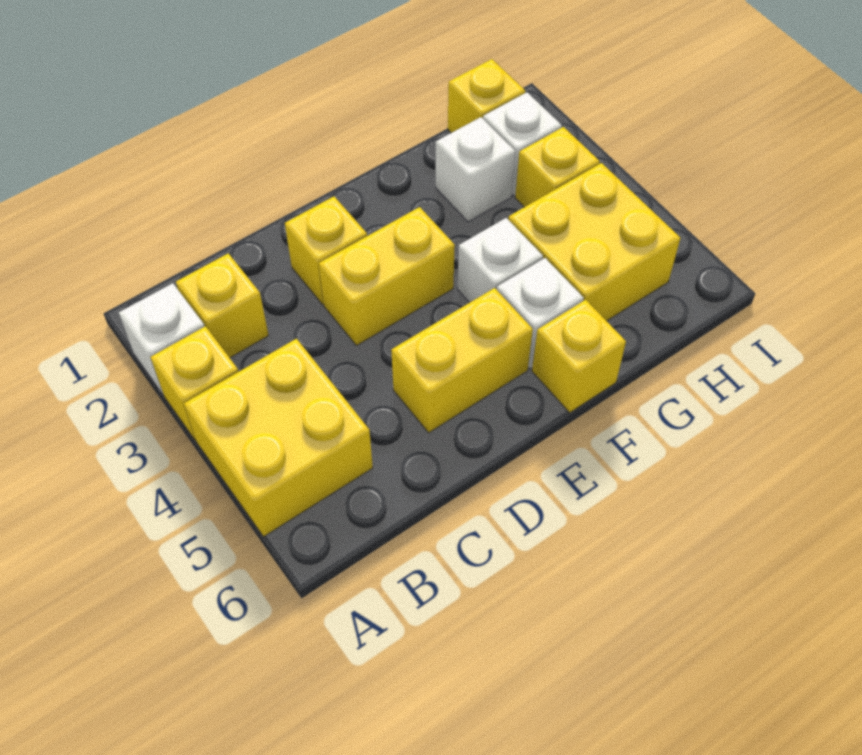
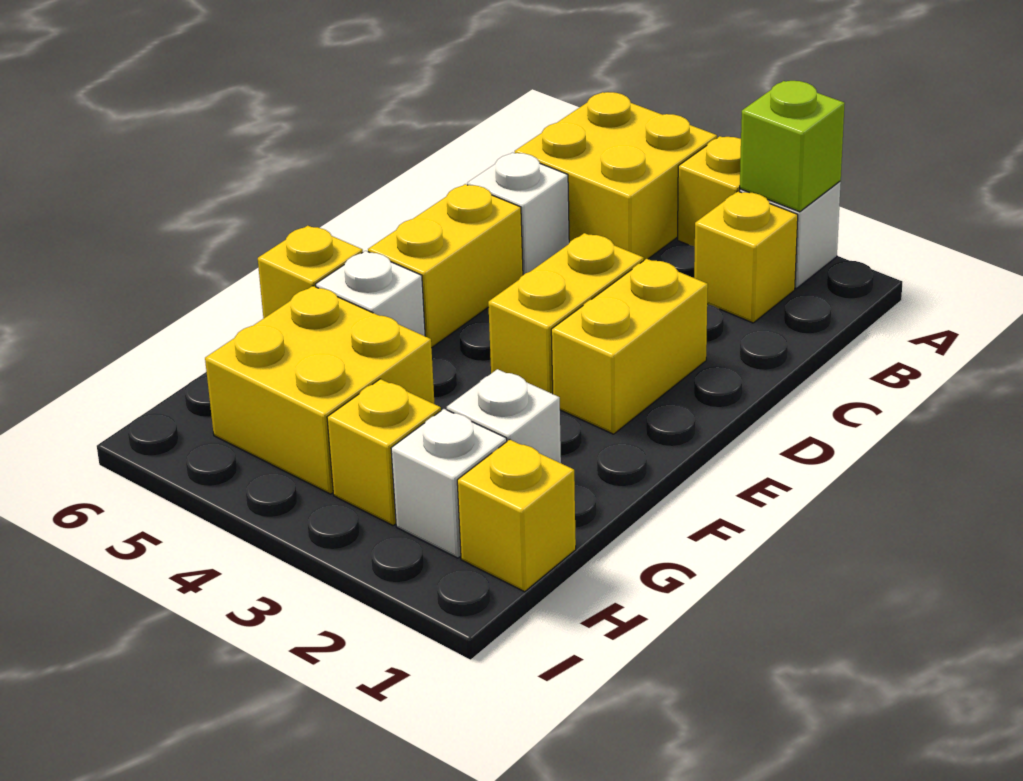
none -> lime brick A2 level 2
yellow brick D2 level 1 -> yellow brick D2:E2 level 1
white brick F4 level 1 -> white brick C5 level 1

